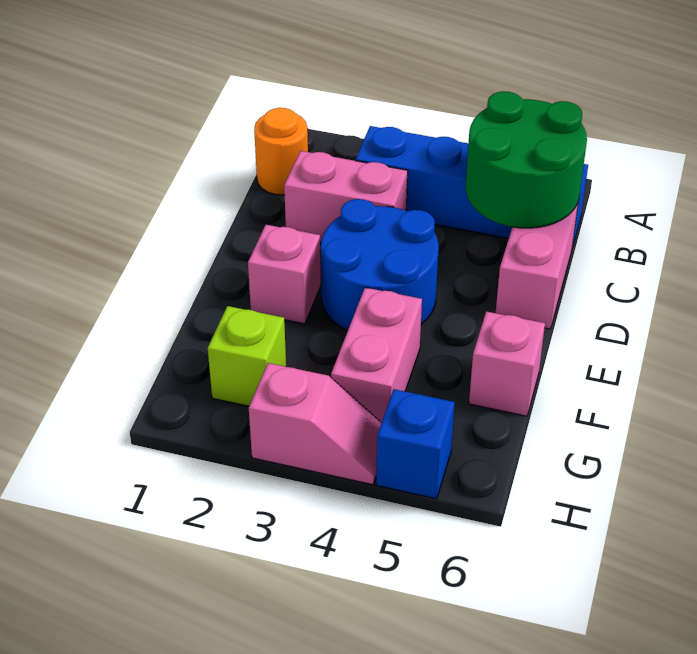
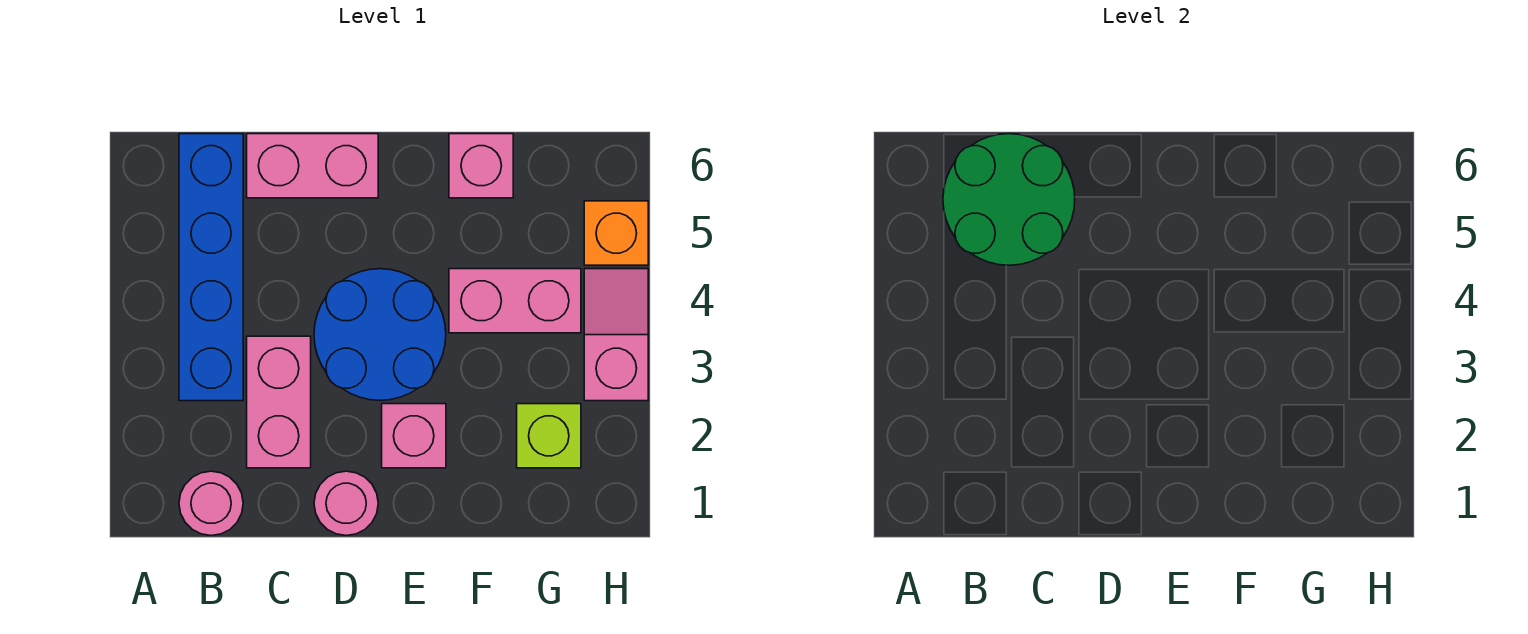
orange round brick B1 level 1 -> pink round brick B1 level 1
none -> pink round brick D1 level 1
blue brick H5 level 1 -> orange brick H5 level 1

